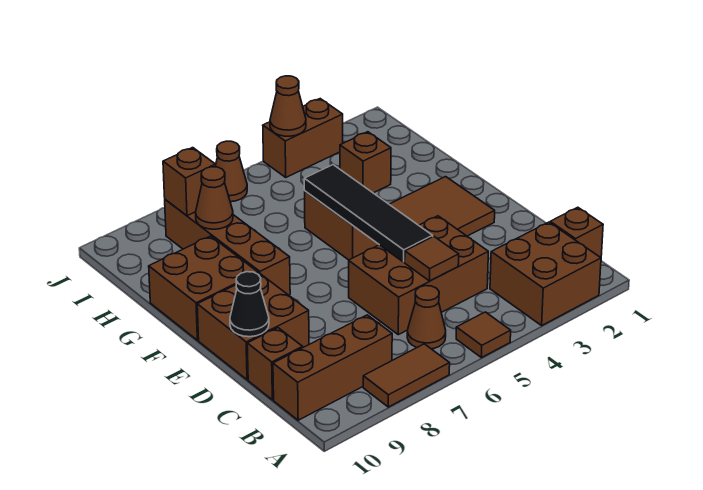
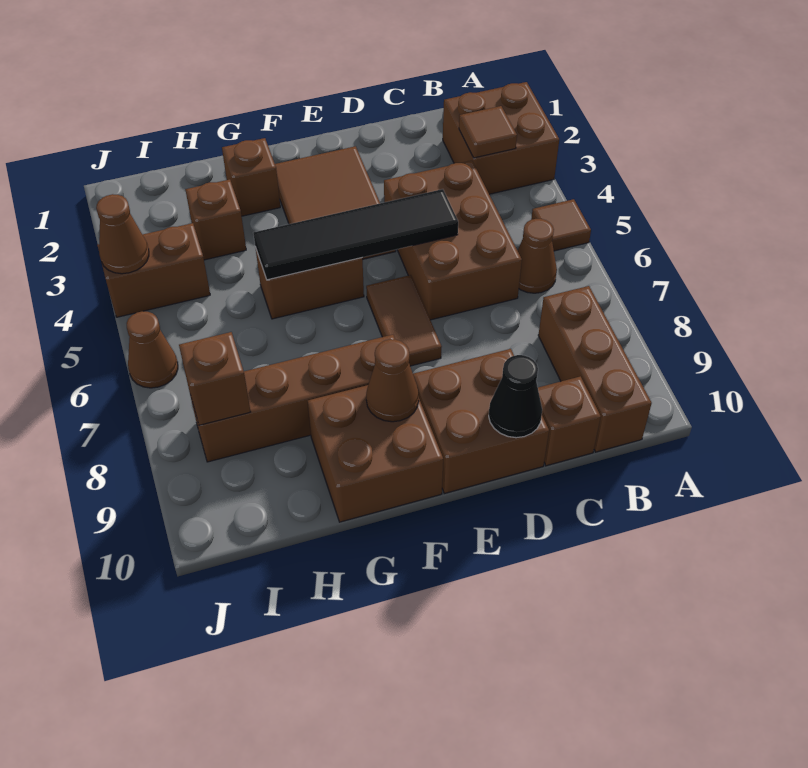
brown tile A7:A8 level 1 -> brown tile E6:E7 level 1
brown brick B1 level 1 -> brown brick G2 level 1
brown tile C5 level 2 -> brown tile B3 level 2
brown cone H8 level 2 -> brown cone F9 level 2
brown brick J3:J4 level 1 -> brown brick I4:J4 level 1

